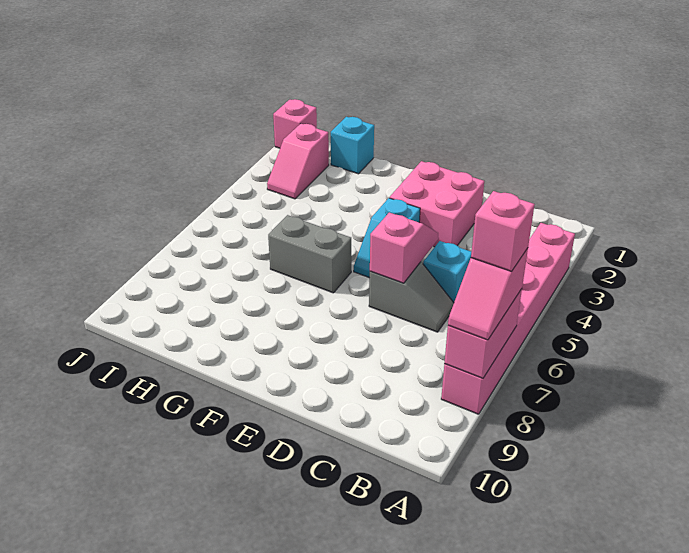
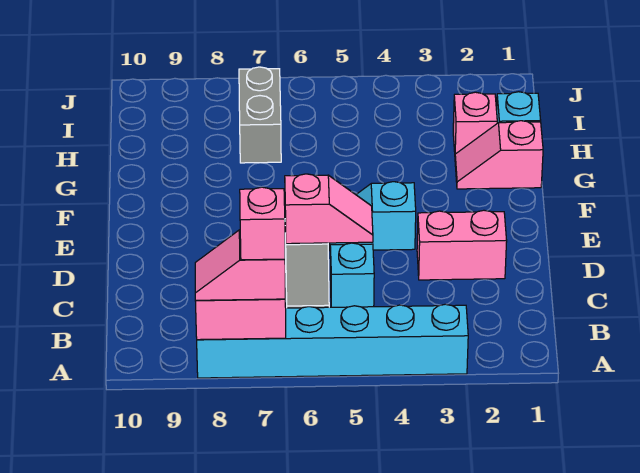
pink brick A3:A8 level 1 -> cyan brick A3:A8 level 1
pink brick D2:E3 level 1 -> pink brick D2:D3 level 1
grey brick F6:G6 level 1 -> grey brick H7:I7 level 1
pink slope I2:I3 level 1 top 2 -> pink slope G1:G2 level 1 top 1
pink brick J1 level 1 -> pink brick H2 level 1

